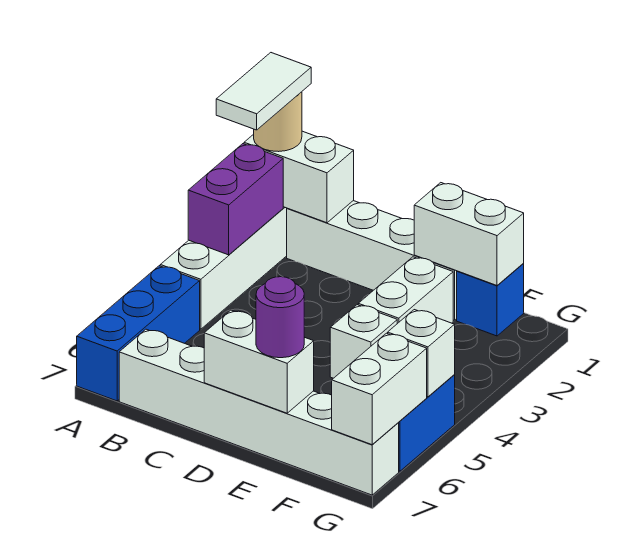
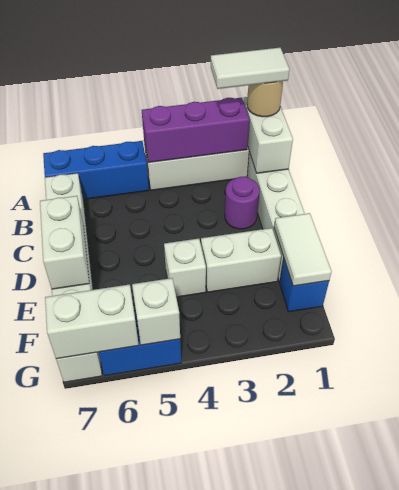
purple brick A2:A3 level 2 -> purple brick A2:A4 level 2
white brick E1:F1 level 2 -> white tile E1:F1 level 2
purple round brick E7 level 3 -> purple round brick C2 level 1

